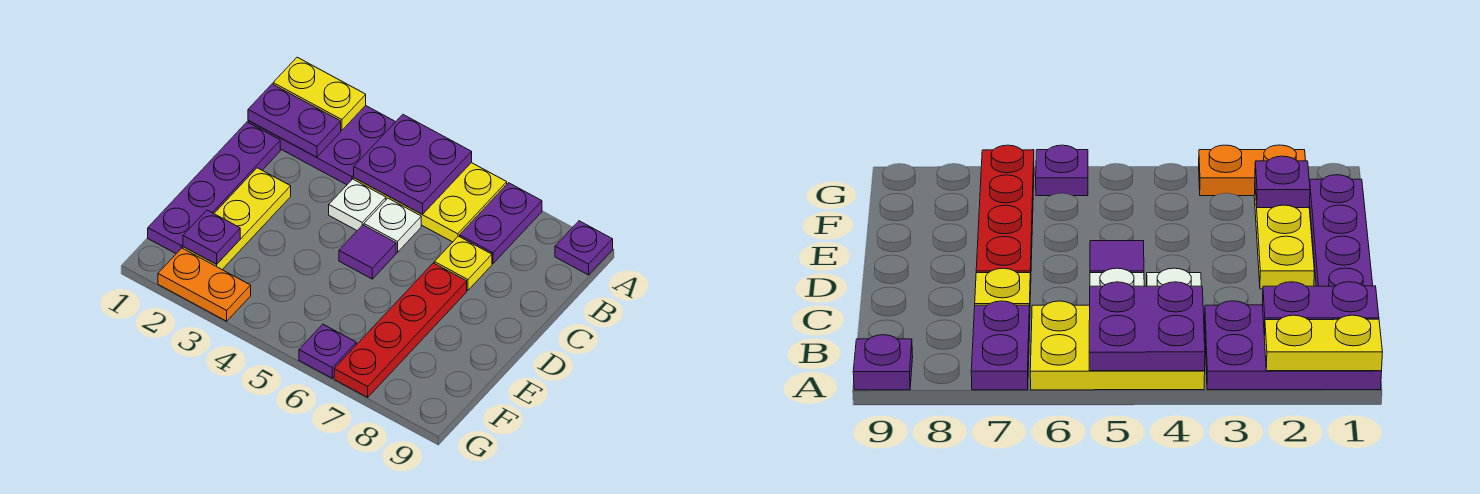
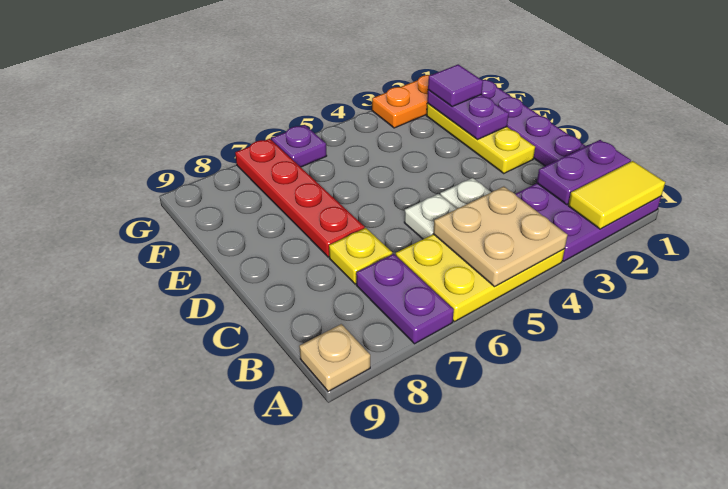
yellow plate A1:A2 level 2 -> yellow tile A1:A2 level 2
purple plate A4:B5 level 2 -> tan plate A4:B5 level 2
purple plate A9 level 1 -> tan plate A9 level 1
purple tile D5 level 1 -> purple tile F2 level 3
purple plate F2 level 2 -> purple plate E2:F2 level 2

